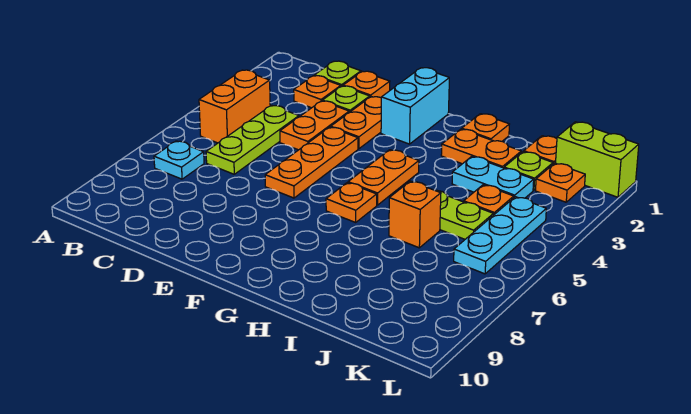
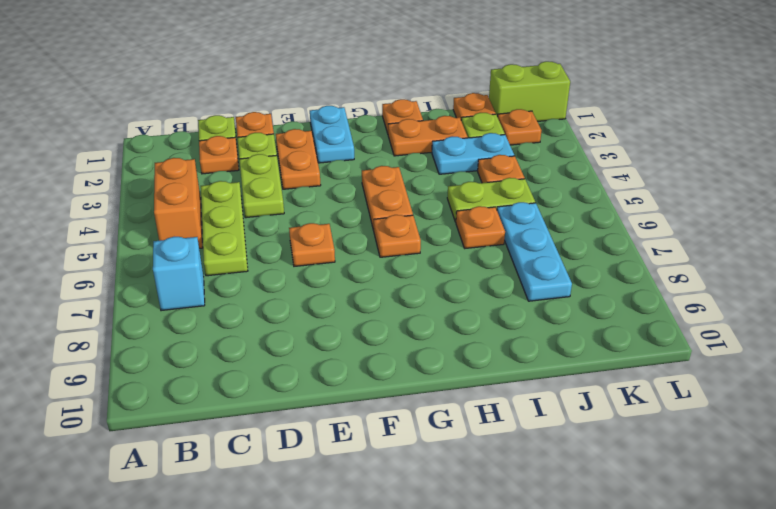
cyan plate B7 level 1 -> cyan brick B7 level 1
orange plate D3:D4 level 1 -> lime plate D3:D4 level 1
orange plate E4:E6 level 1 -> orange plate E6 level 1
cyan brick F1:F2 level 1 -> cyan plate F1:F2 level 1
orange brick I6 level 1 -> orange plate I6 level 1
cyan plate K4:K6 level 1 -> cyan plate J6:J8 level 1

